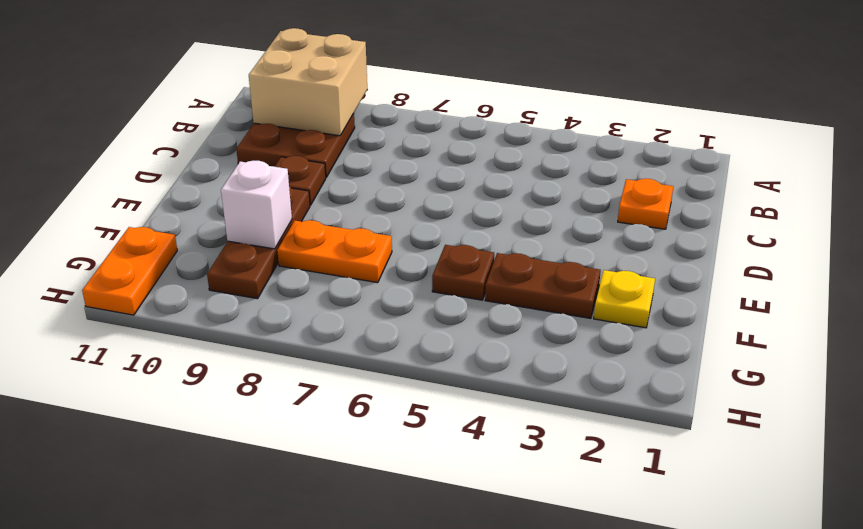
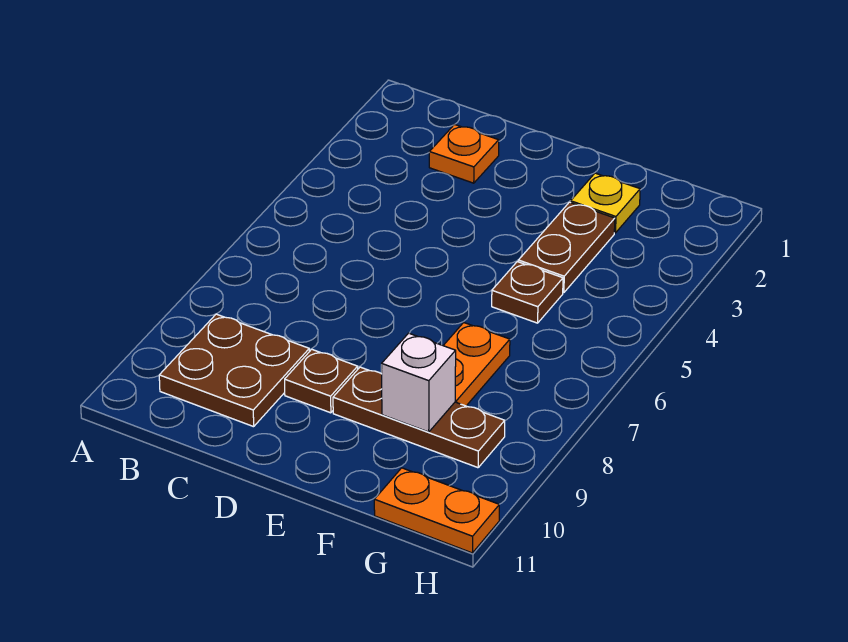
tan brick A9:B10 level 2 -> none

